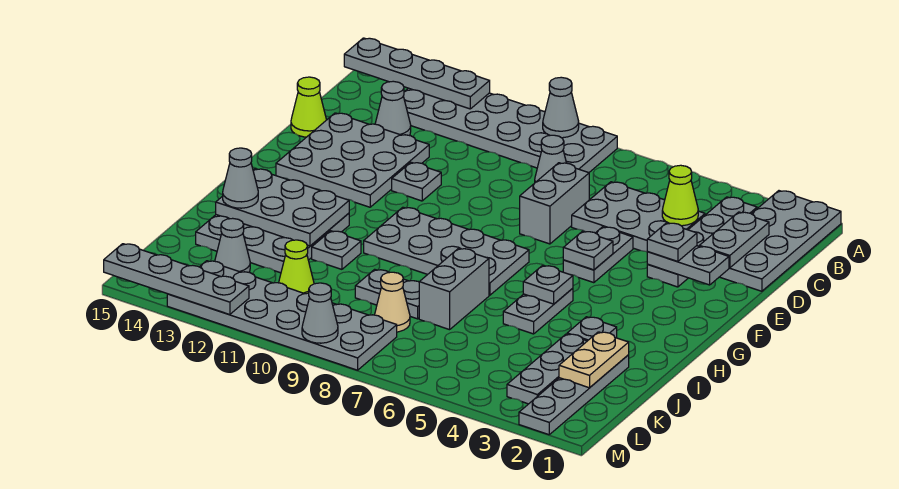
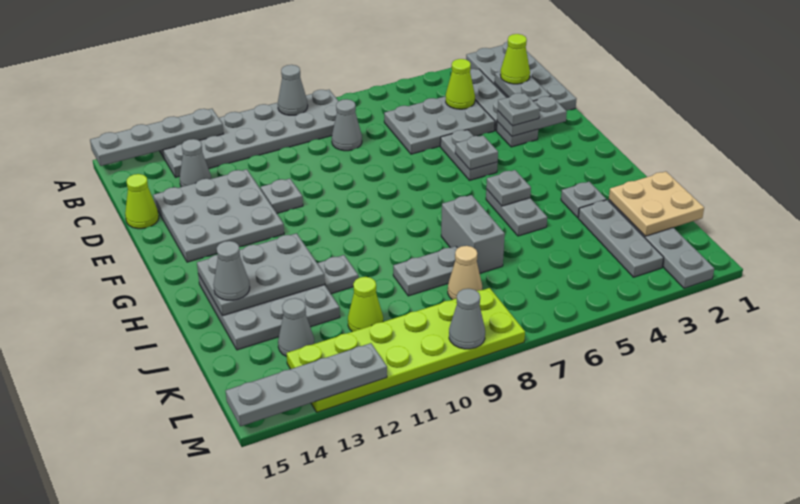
none -> lime cone C2 level 3
grey brick D7:E7 level 1 -> none
grey plate G7:H10 level 1 -> none
tan plate J2:K2 level 2 -> tan plate J1:K2 level 2
grey plate L8:M13 level 1 -> lime plate L8:M13 level 1

